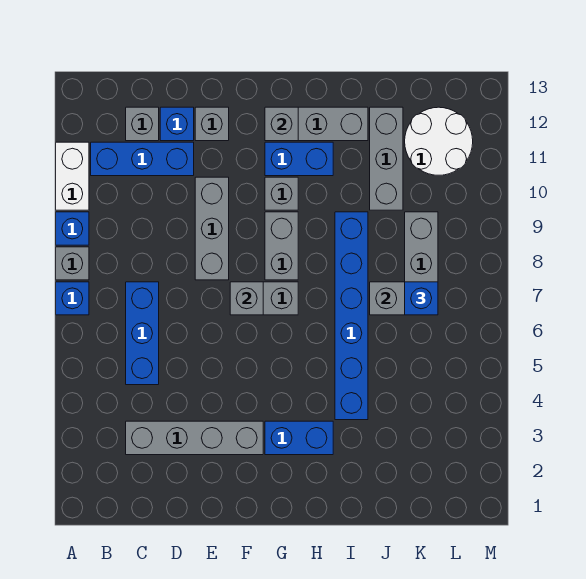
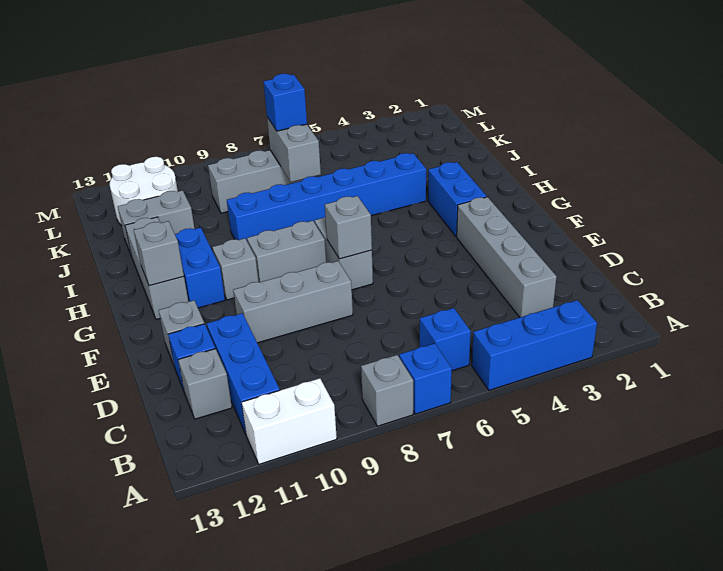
blue brick A9 level 1 -> blue brick B6 level 1
blue brick C5:C7 level 1 -> blue brick A3:A5 level 1
grey brick J10:J12 level 1 -> grey brick J11:J12 level 1

